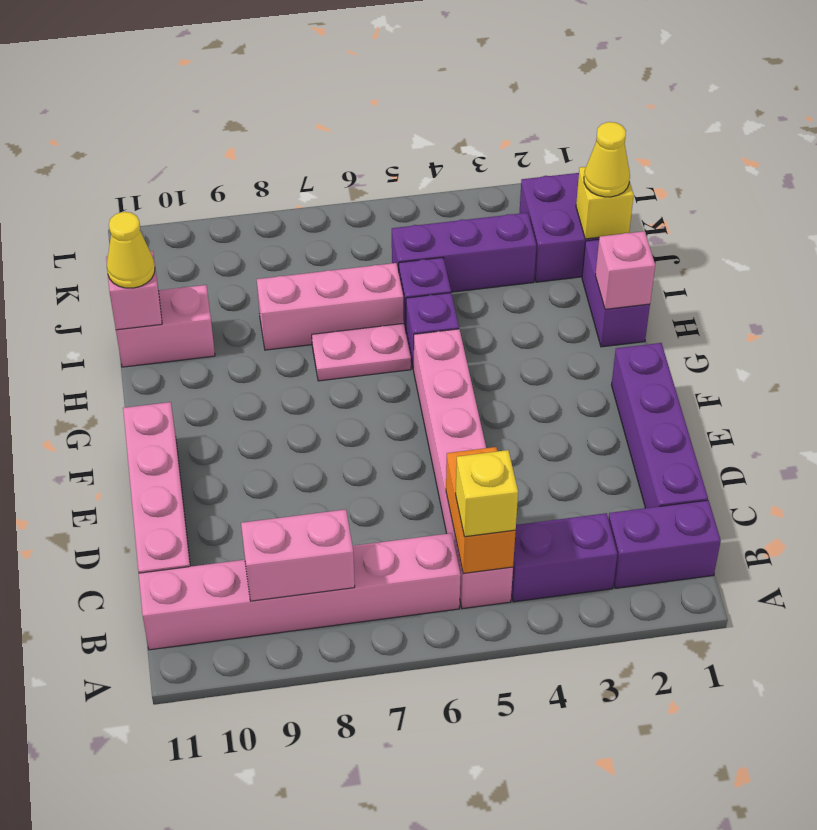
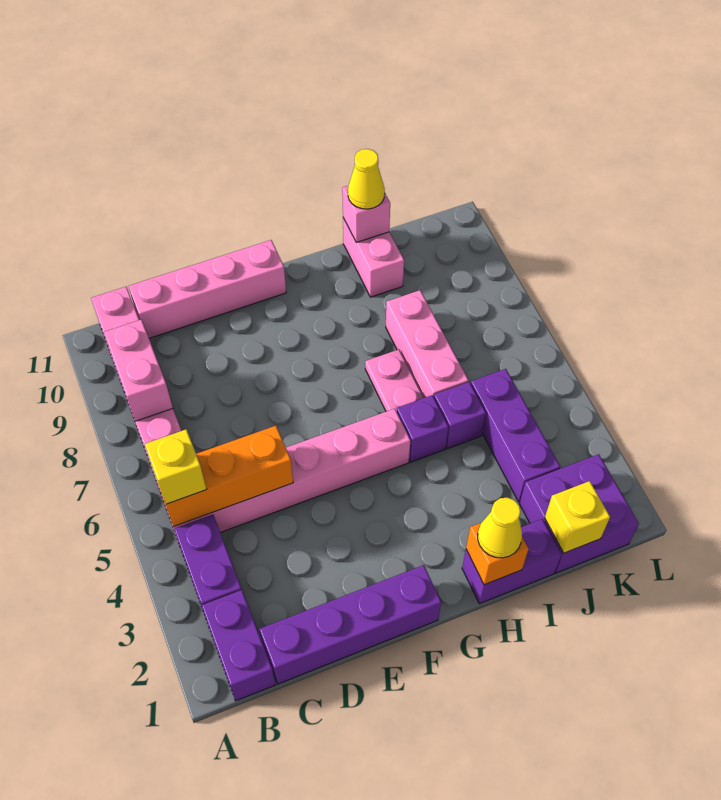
orange brick B5:C5 level 2 -> orange brick B5:D5 level 2
pink brick H1 level 2 -> orange brick H1 level 2
yellow cone J1 level 3 -> yellow cone H1 level 3

